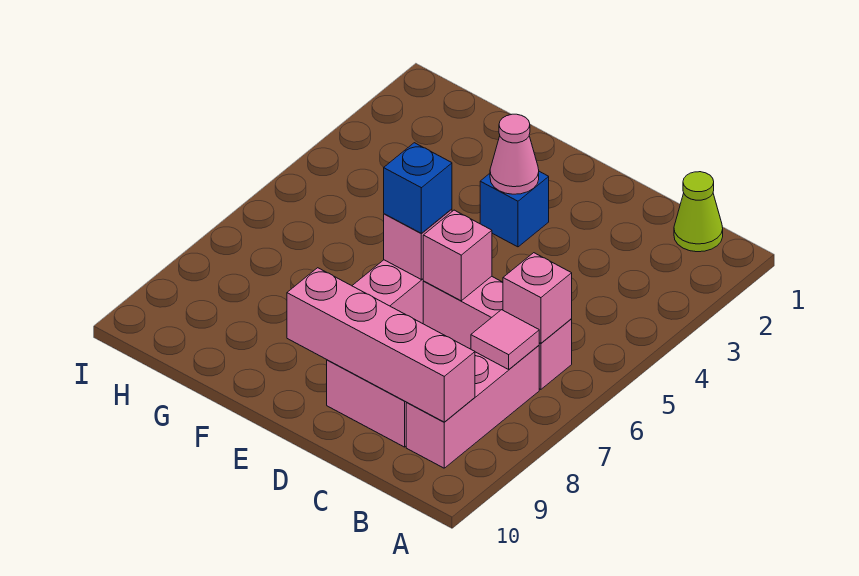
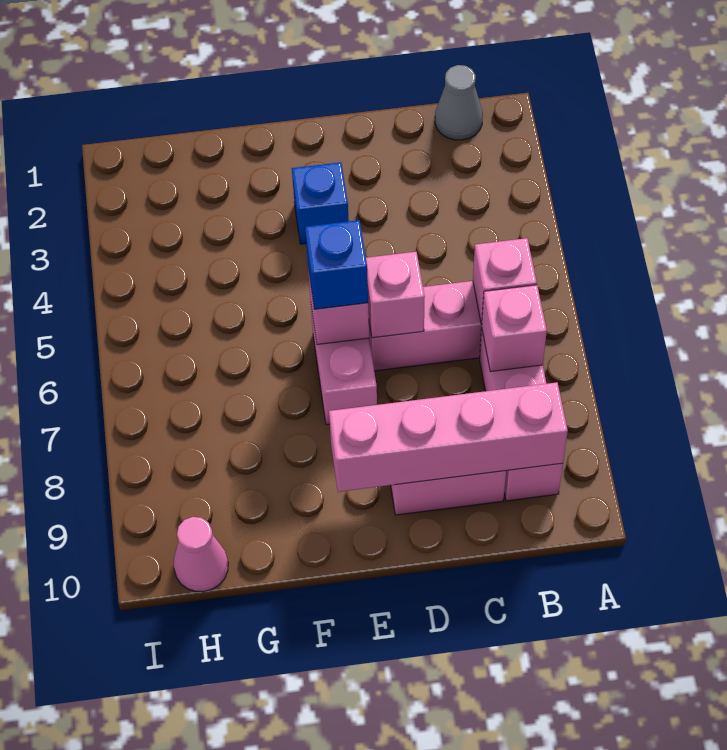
lime cone B1 level 1 -> grey cone B1 level 1
pink tile B7 level 2 -> pink brick B7 level 2
pink cone E3 level 2 -> pink cone H10 level 1

